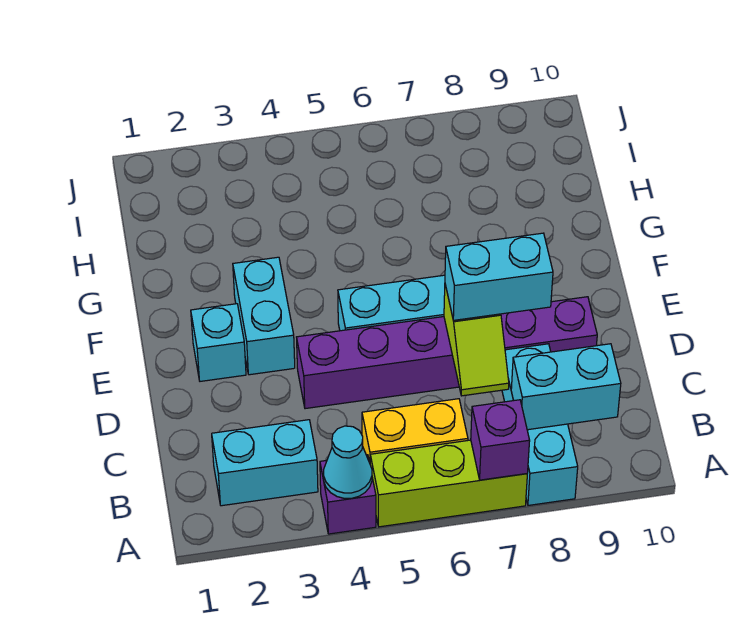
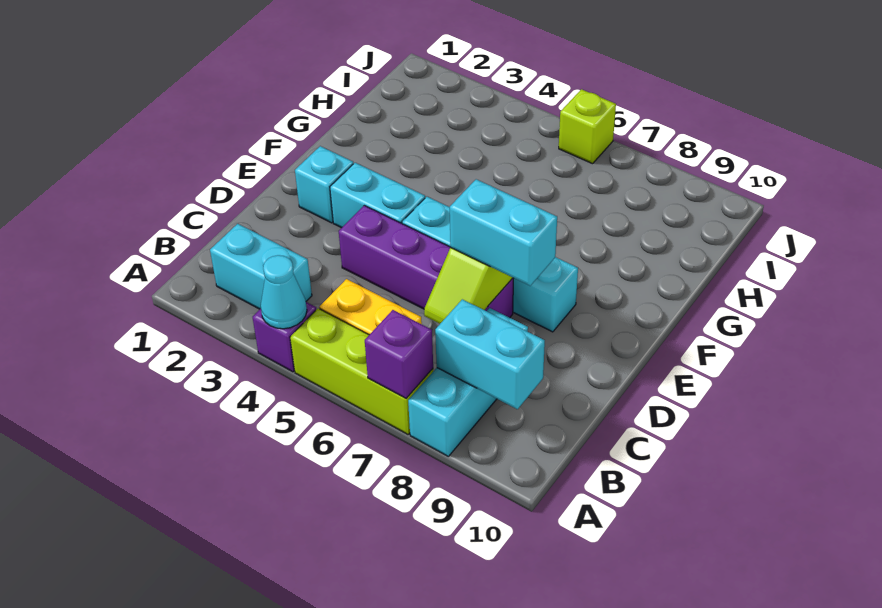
purple brick D4:D9 level 1 -> purple brick D4:D7 level 1
cyan brick E3:F3 level 1 -> cyan brick E3:E4 level 1
none -> lime brick J6 level 1

